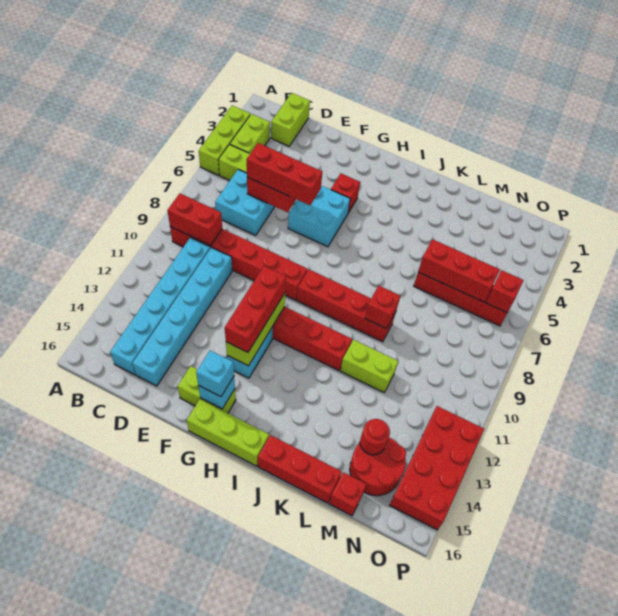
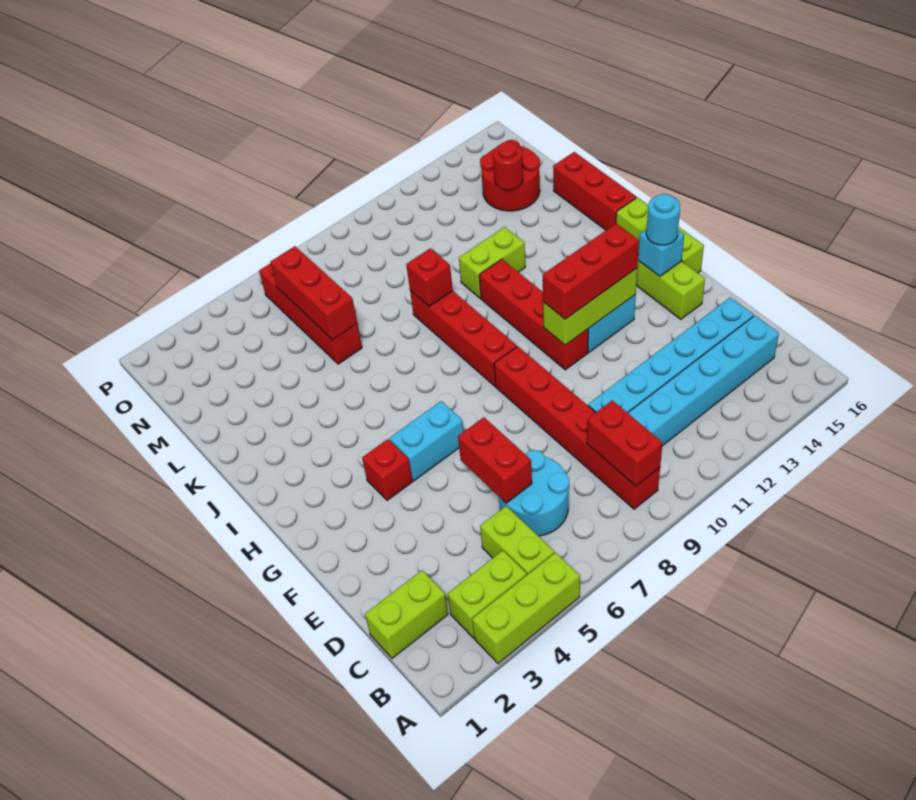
cyan brick C6:D7 level 1 -> cyan round brick C6:D7 level 1
red brick D6:F6 level 3 -> none
cyan brick F5:G6 level 1 -> cyan brick G5:G6 level 1
cyan brick G15 level 3 -> cyan round brick G15 level 3
lime brick K11:L11 level 1 -> lime brick K11:K12 level 1
red brick M16 level 1 -> none
red brick O6 level 2 -> none
red brick O12:P15 level 1 -> none

